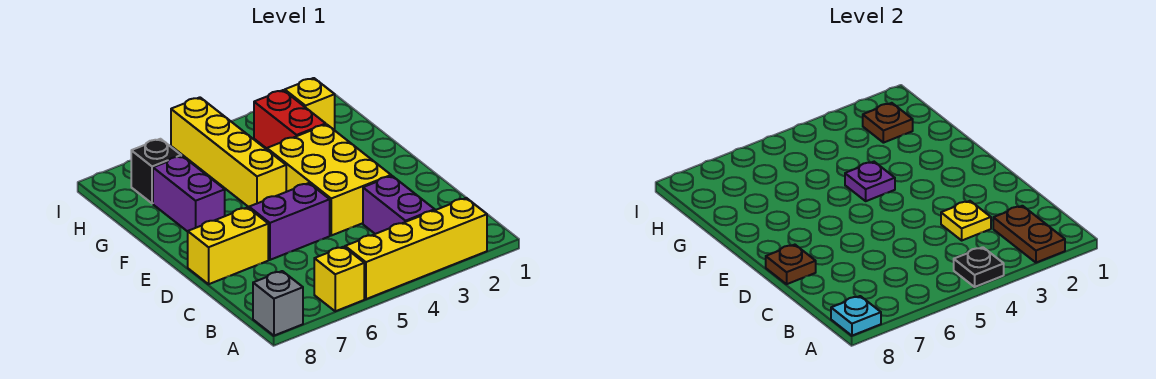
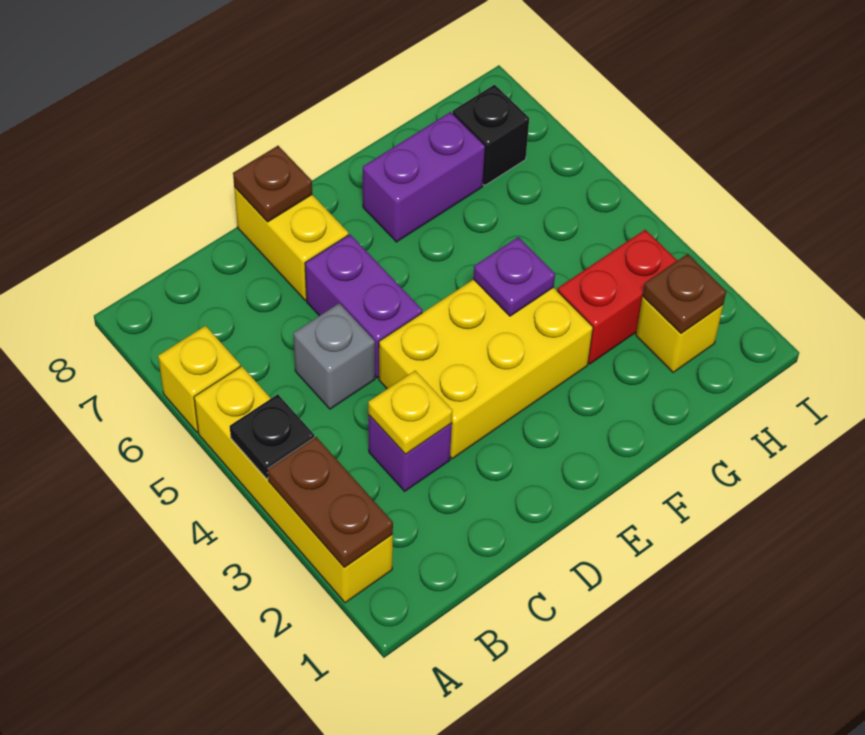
brown plate A2:B2 level 2 -> brown plate A2:A3 level 2
grey brick A8 level 1 -> grey brick C5 level 1
cyan plate A8 level 2 -> none
purple brick B3:C3 level 1 -> purple brick C3 level 1
yellow brick F5:I5 level 1 -> none

